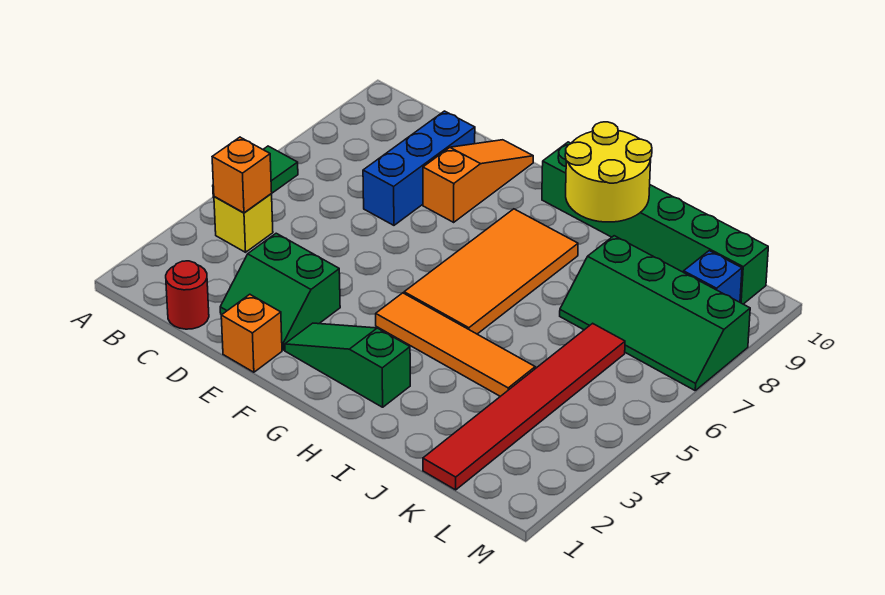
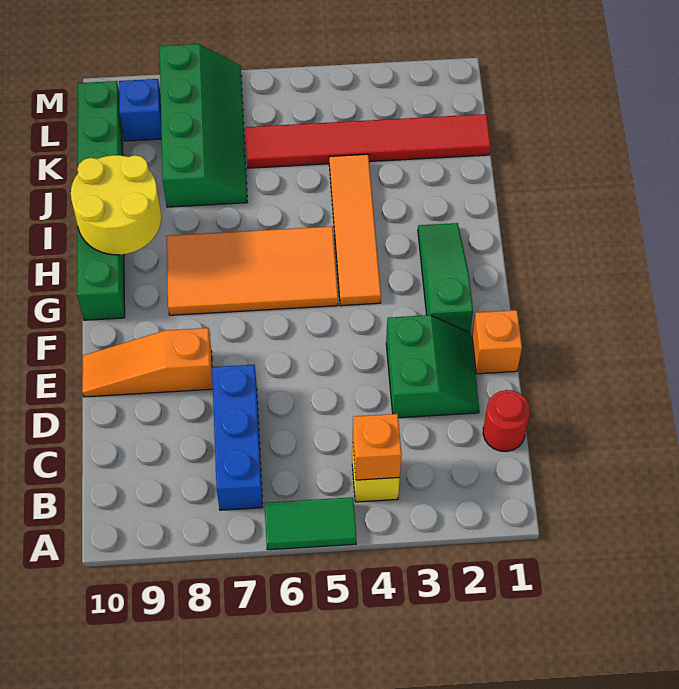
blue brick D7:D9 level 1 -> blue brick B7:D7 level 1
green slope F2:H2 level 1 top H -> green slope F2:H2 level 1 top F

